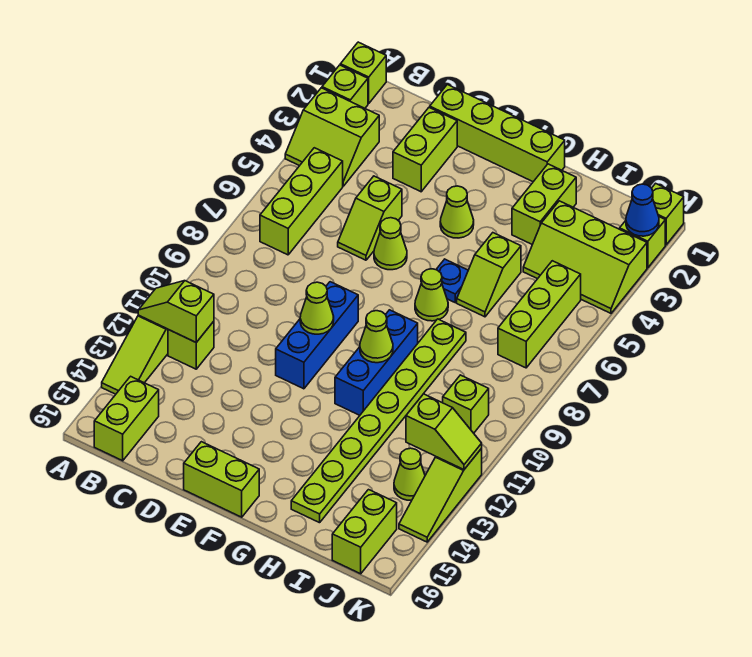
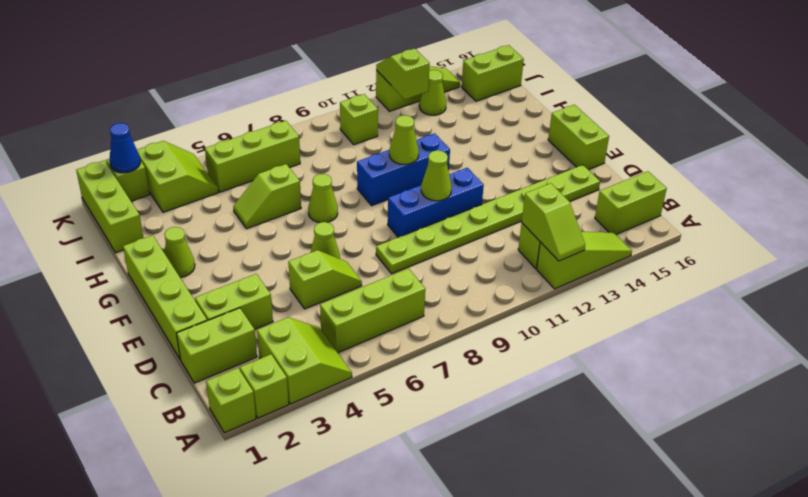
lime cone F4 level 1 -> lime cone G2 level 1
blue plate G6 level 1 -> none
lime brick H2:H3 level 1 -> lime brick C1:C2 level 1
lime slope H5:H6 level 1 top 5 -> lime slope H5:H6 level 1 top 6
lime plate H8:H15 level 1 -> lime plate D8:D15 level 1
lime slope I3:K4 level 1 top 3 -> lime slope J3:K4 level 1 top 3
lime brick K1 level 1 -> lime brick I1:K1 level 1

